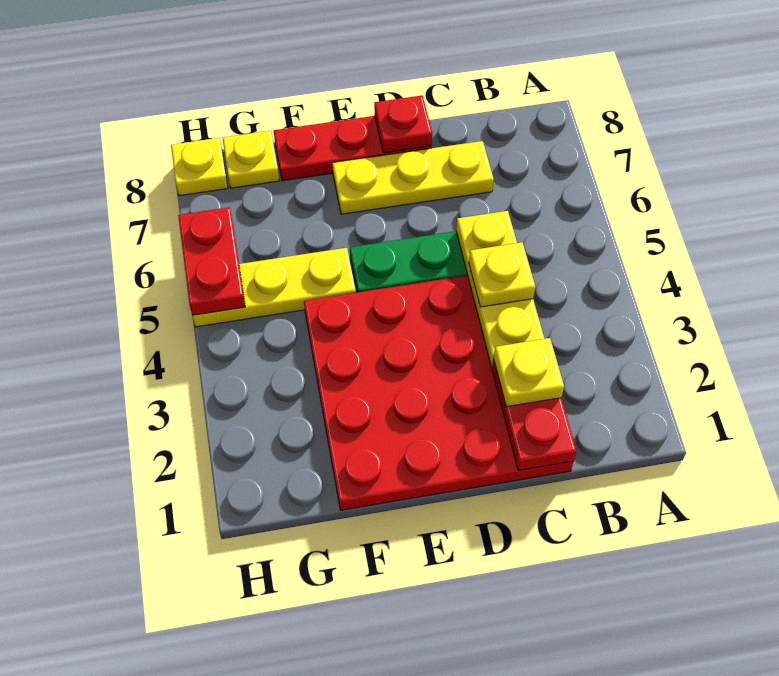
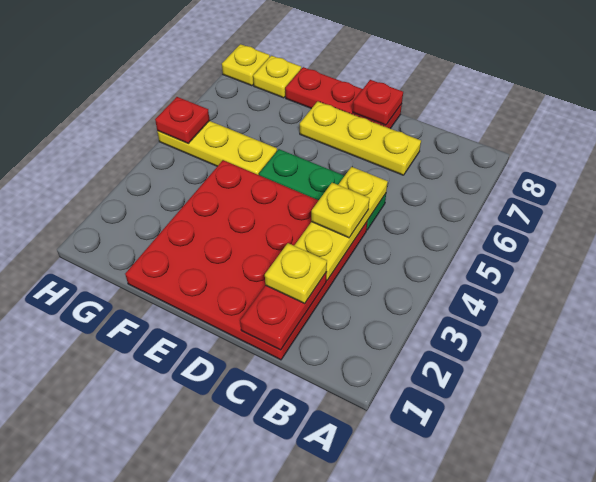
red plate H5:H6 level 2 -> red plate H5 level 2

